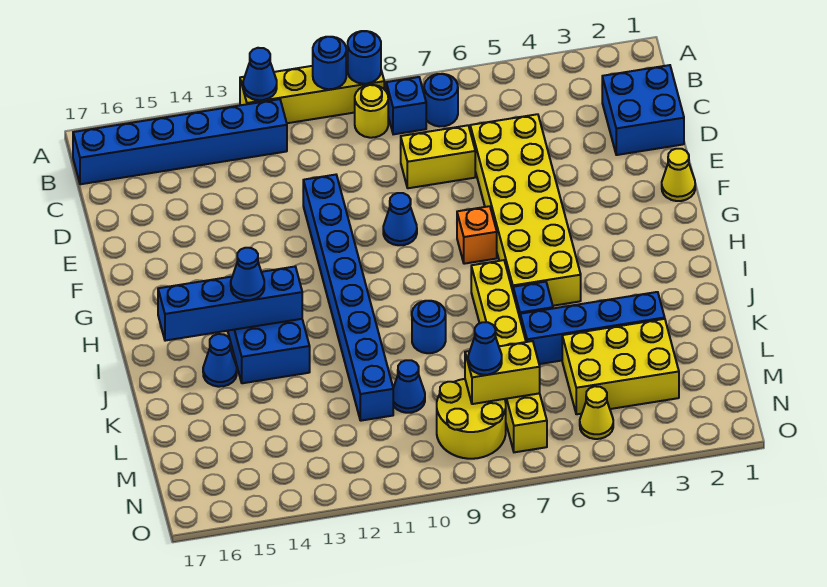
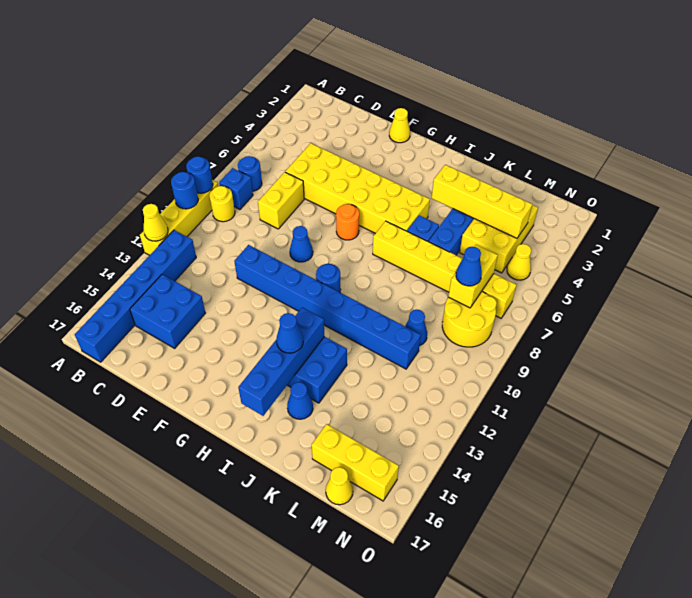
blue cone A12 level 2 -> yellow cone A12 level 2
blue brick C1:D2 level 1 -> blue brick C14:D15 level 1
orange brick G7 level 1 -> orange round brick G7 level 1
none -> yellow brick J4:M4 level 2
blue round brick J9 level 1 -> blue round brick H10 level 1
none -> yellow brick L16:N16 level 1
none -> yellow cone M17 level 1

